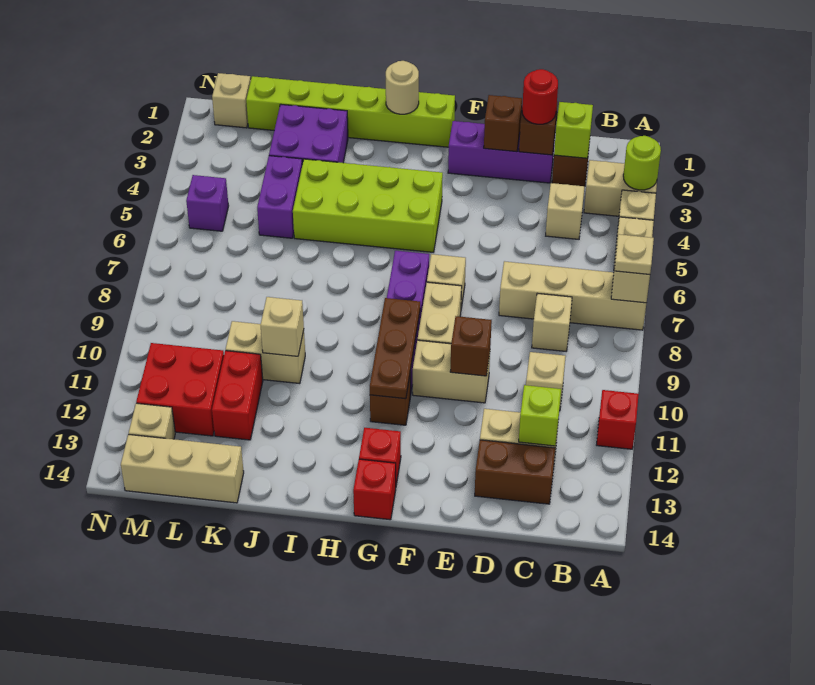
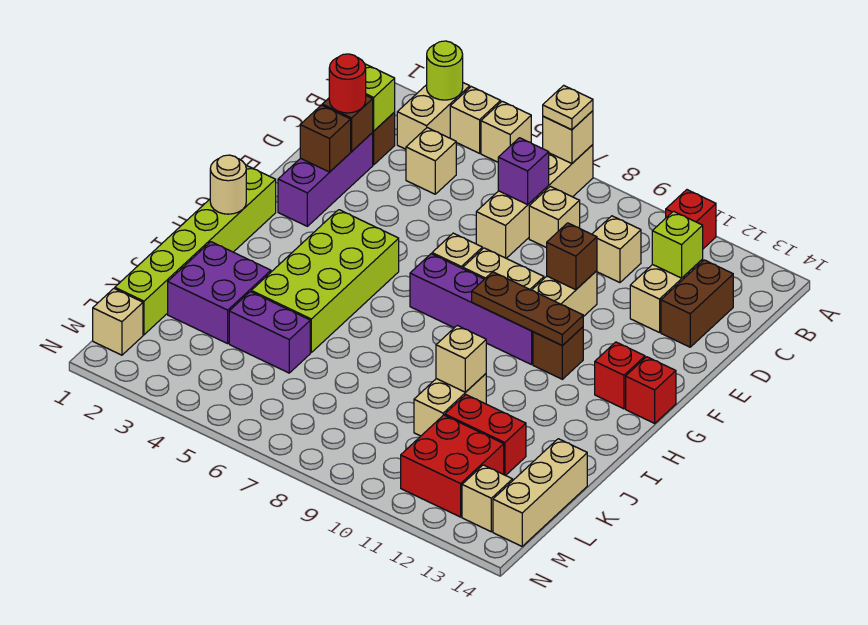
purple brick M5 level 1 -> purple brick C7 level 2

